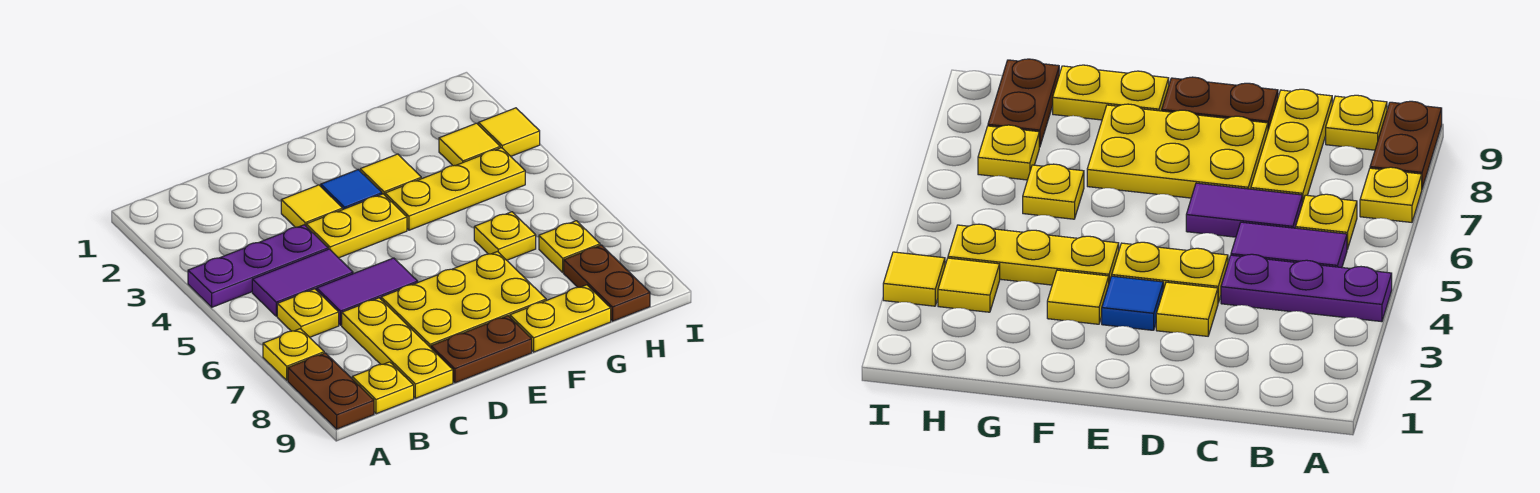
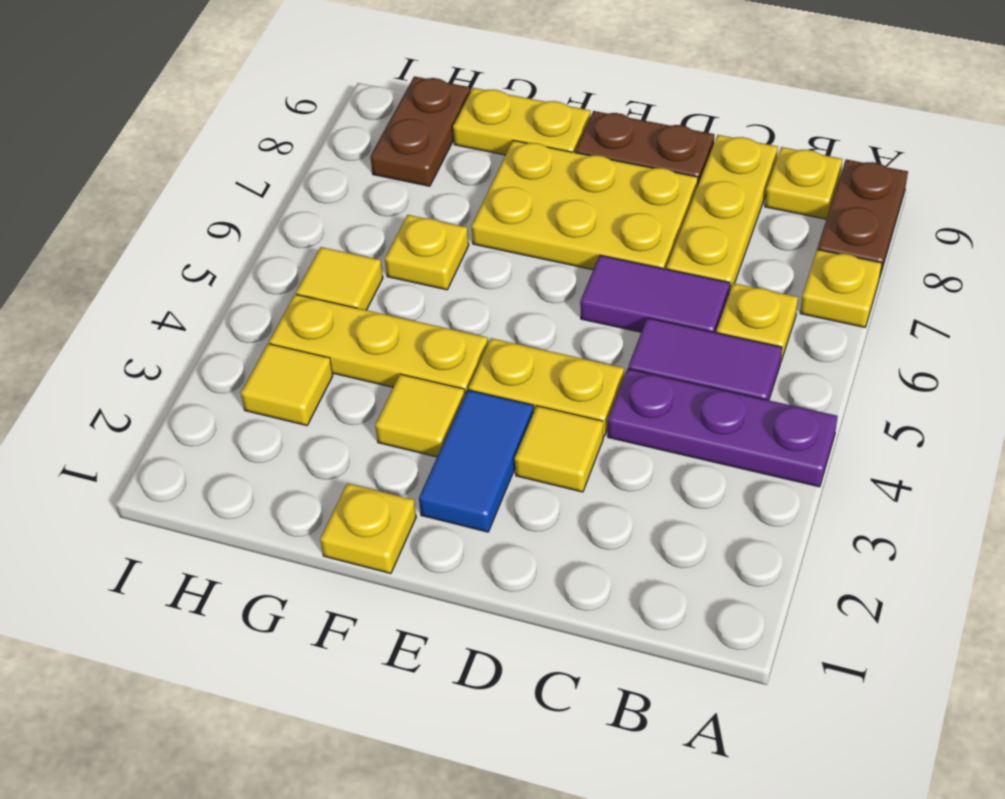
blue tile E3 level 1 -> blue tile E2:E3 level 1
yellow plate H7 level 1 -> yellow plate F1 level 1
yellow tile I3 level 1 -> yellow tile H5 level 1

